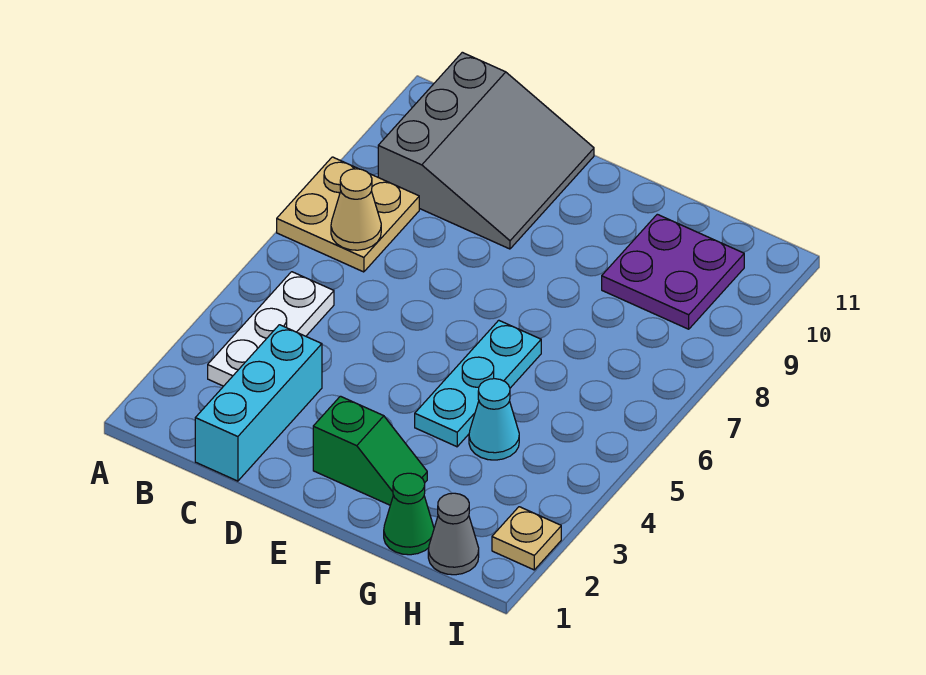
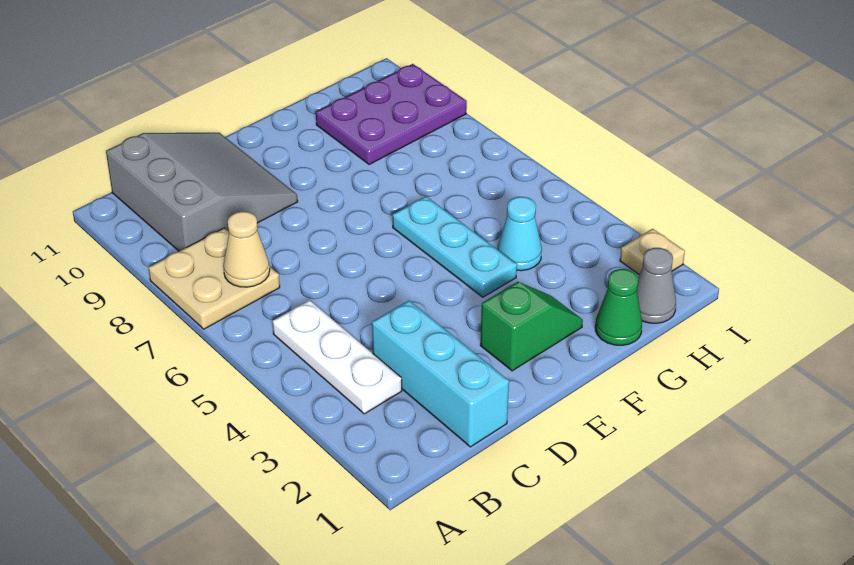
purple plate G9:H10 level 1 -> purple plate G9:I10 level 1

